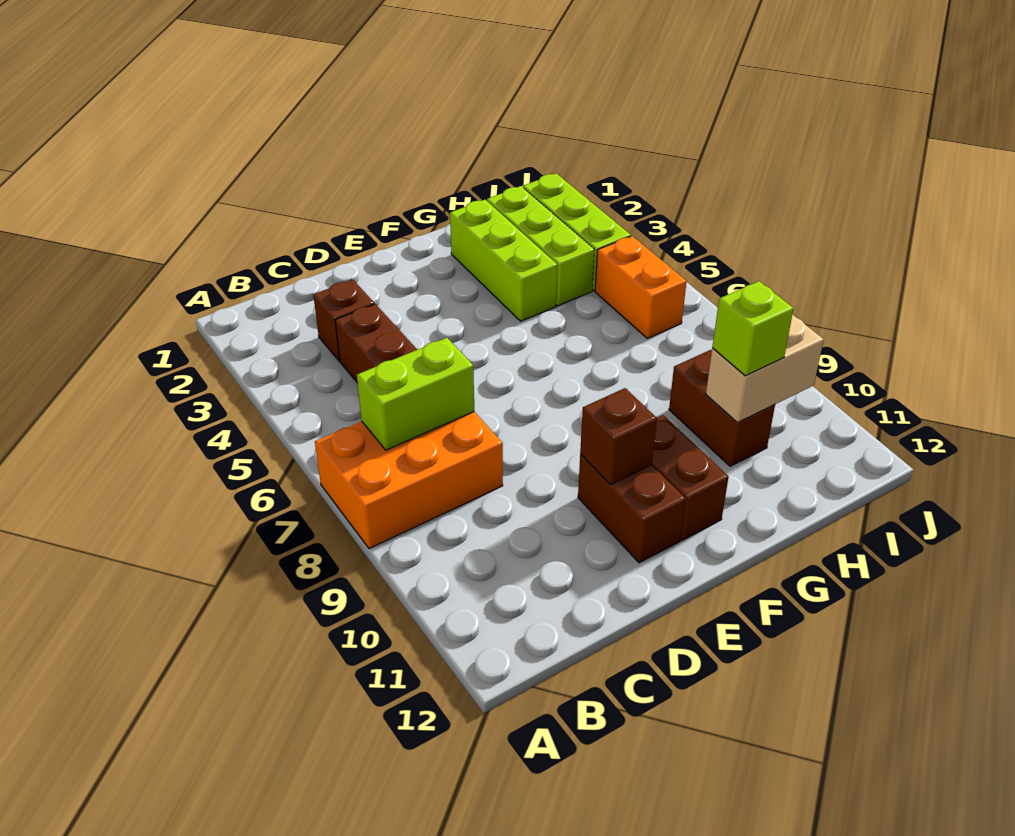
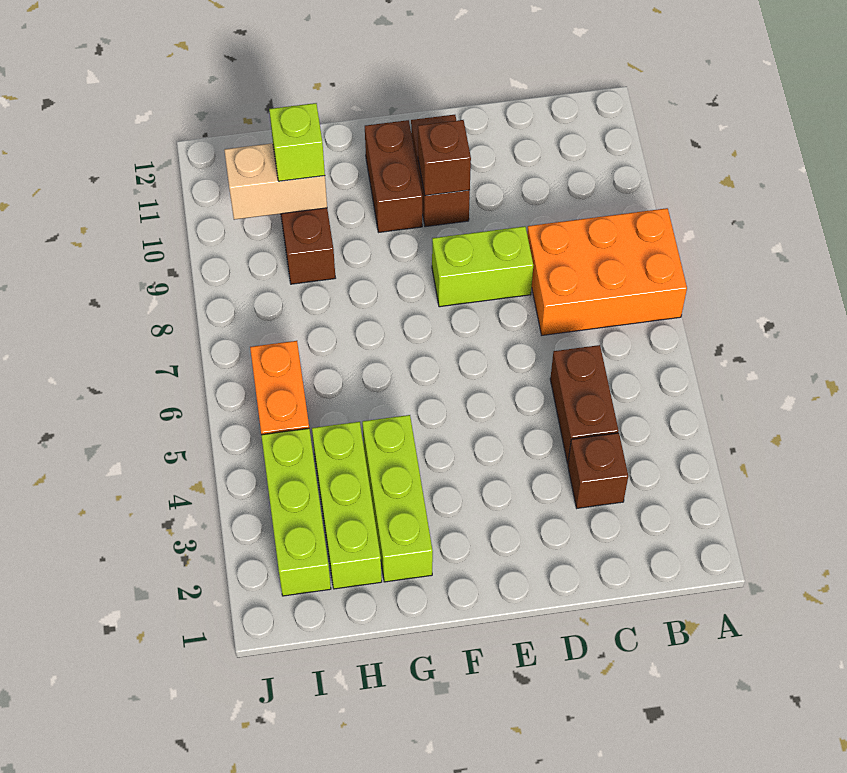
lime brick B7:C7 level 2 -> lime brick D8:E8 level 1

